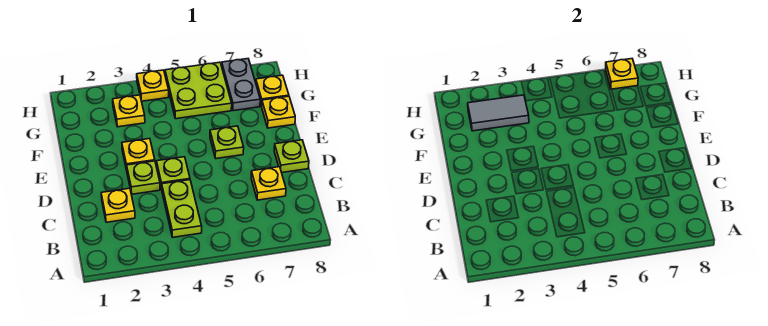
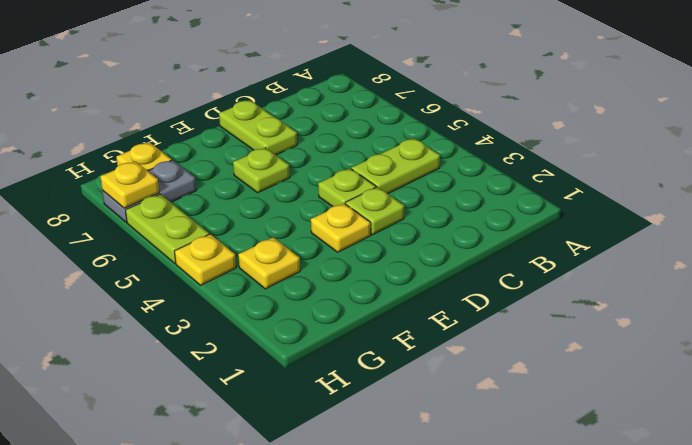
yellow plate C2 level 1 -> none
yellow plate C7 level 1 -> none
lime plate D8 level 1 -> lime plate D7:D8 level 1
yellow plate F8 level 1 -> none
grey tile G2:G3 level 2 -> none
lime plate G5:H6 level 1 -> lime plate H5:H6 level 1

